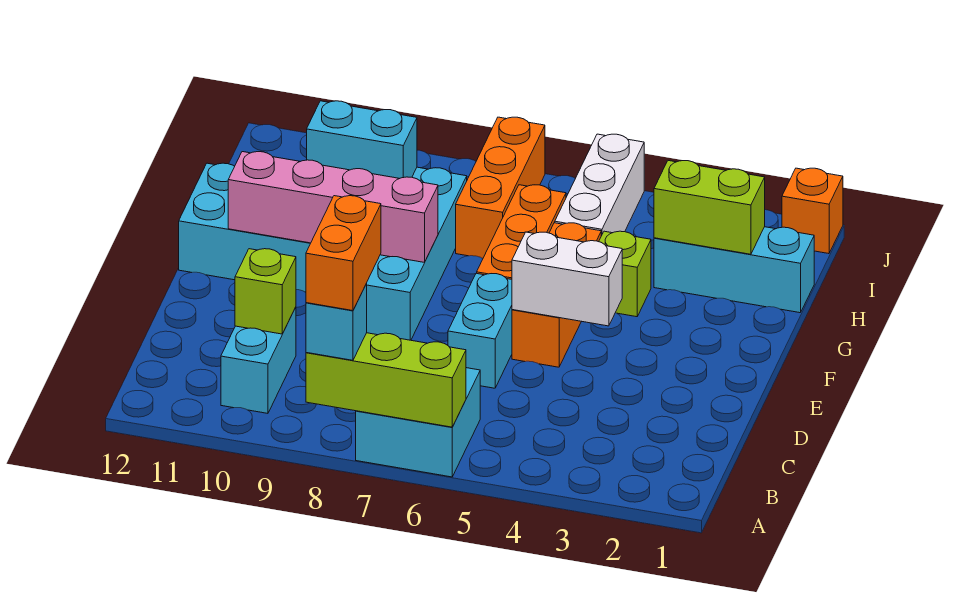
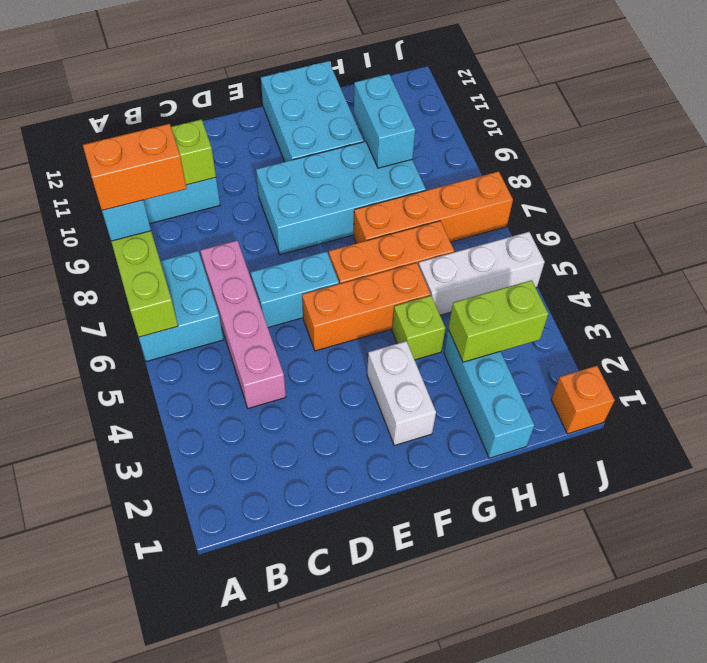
white brick E4:E5 level 2 -> white brick F2:F3 level 1
pink brick F8:F11 level 2 -> pink brick C4:C7 level 1
lime brick H2:H3 level 2 -> lime brick H3:I3 level 2
orange brick H7:J7 level 1 -> orange brick G7:J7 level 1

